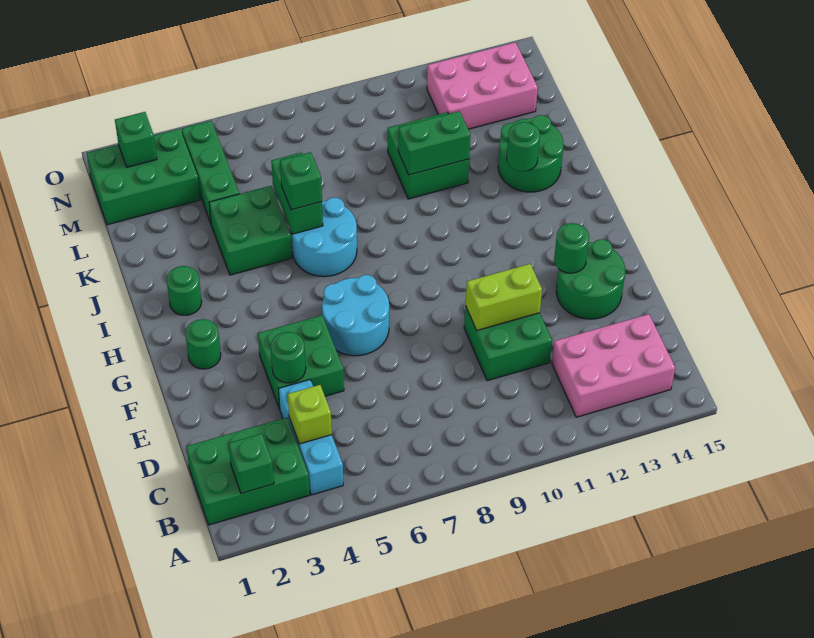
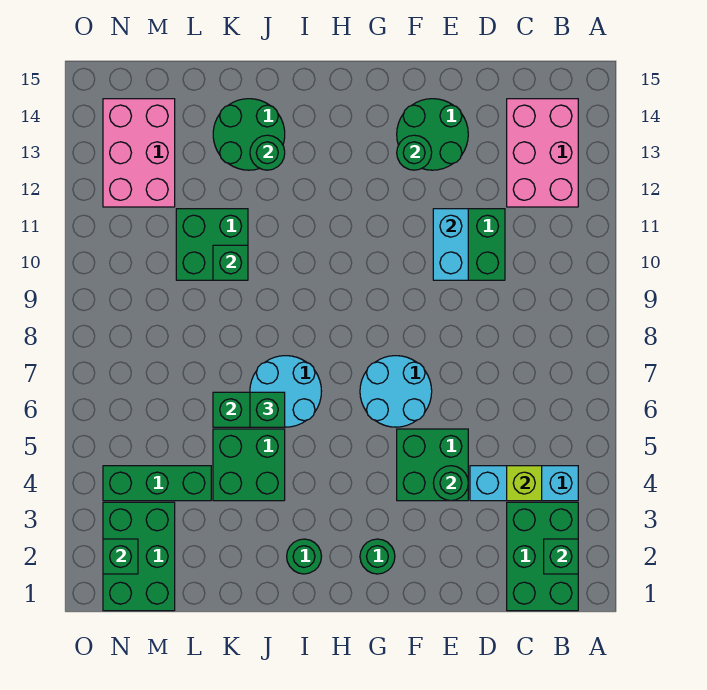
lime brick E10:E11 level 2 -> cyan brick E10:E11 level 2
green brick K10:K11 level 2 -> green brick K10 level 2

